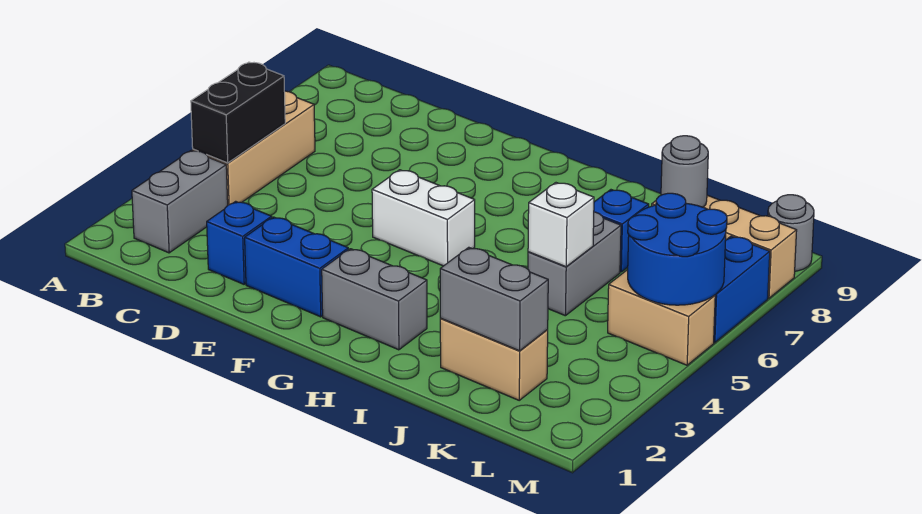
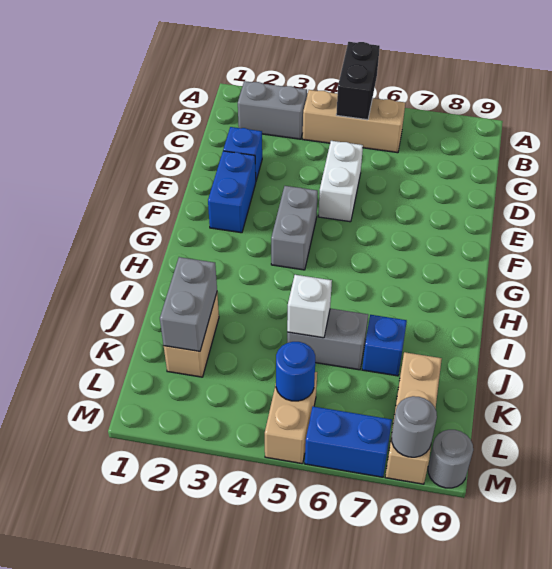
black brick B4:B5 level 2 -> black brick A5:B5 level 2
white brick F5:G5 level 1 -> white brick D5:E5 level 1
grey brick G2:H2 level 1 -> grey brick F4:G4 level 1
grey round brick K8 level 2 -> grey round brick M8 level 2
blue round brick L5:M6 level 2 -> blue round brick L5 level 2

